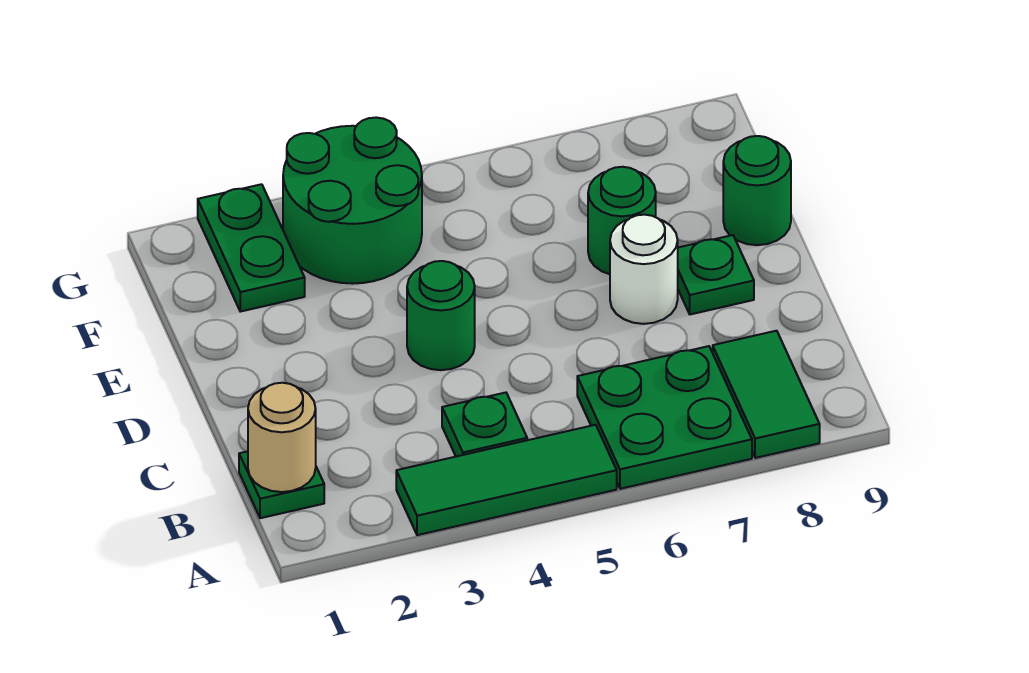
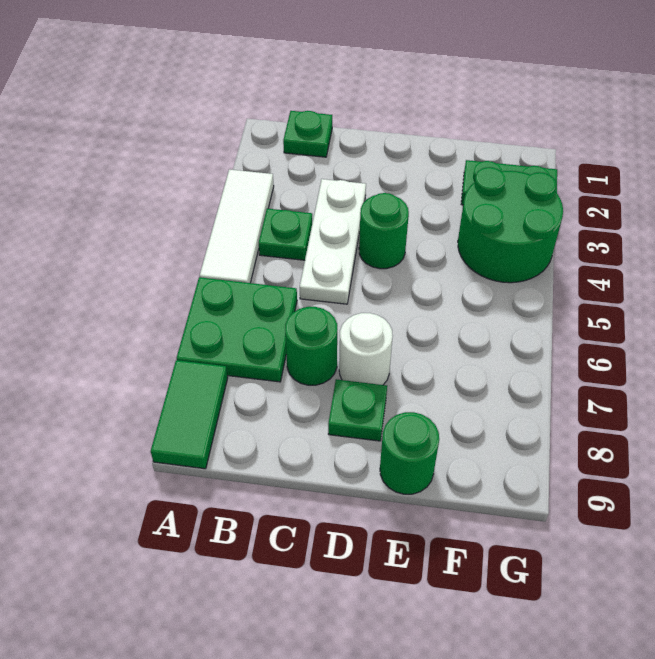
green tile A3:A5 level 1 -> white tile A3:A5 level 1
green tile A8:B8 level 1 -> green tile A8:A9 level 1
tan round brick B1 level 2 -> none
none -> white plate C3:C5 level 1
green round brick E7 level 1 -> green round brick C7 level 1

